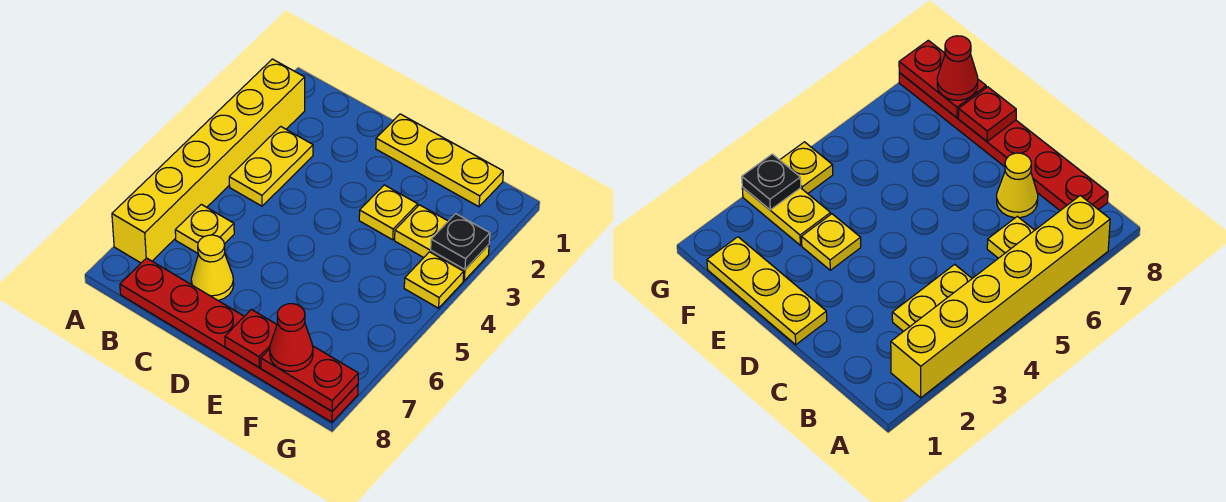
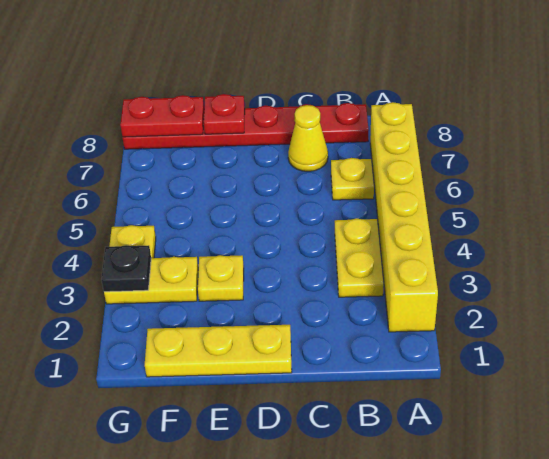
red cone F8 level 3 -> none

